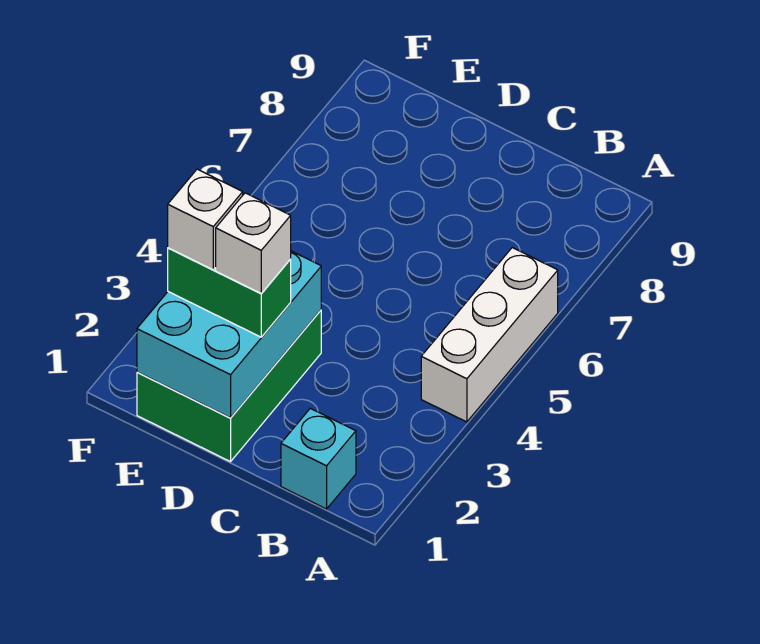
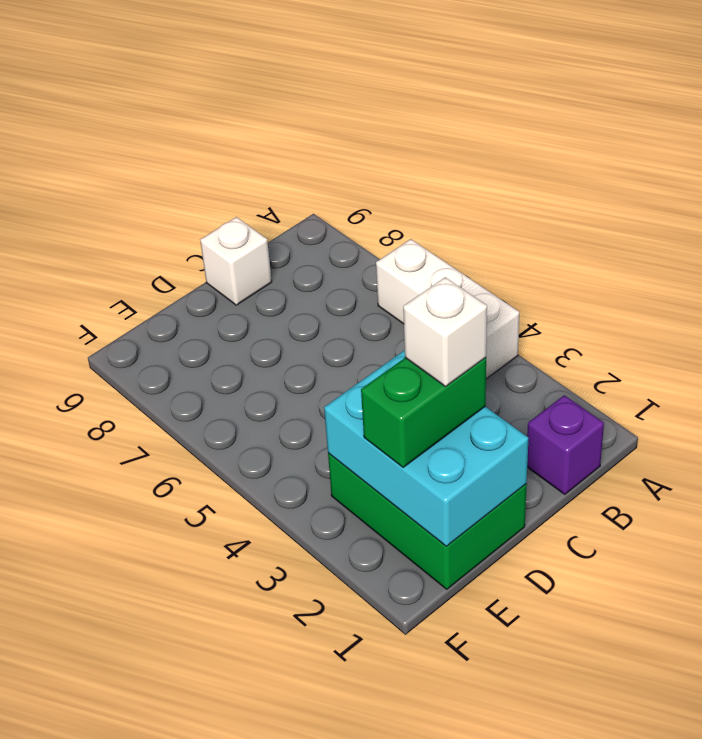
cyan brick B1 level 1 -> purple brick B1 level 1
white brick E2 level 4 -> white brick C9 level 1

